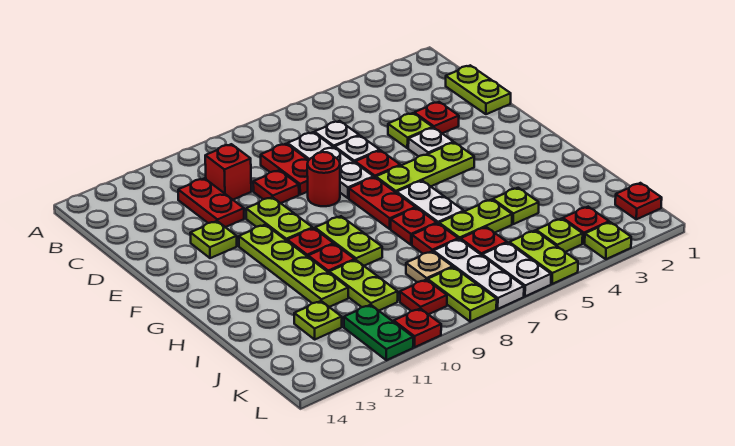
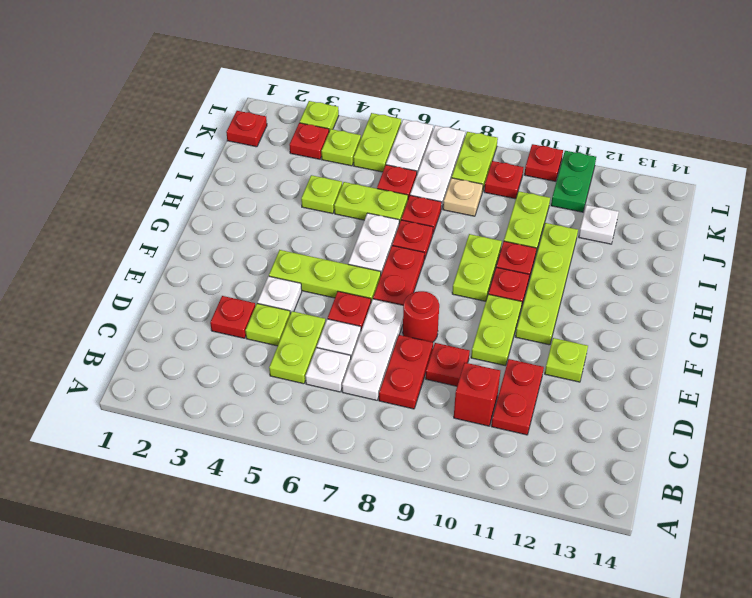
lime plate C1:D1 level 1 -> lime plate C5:D5 level 1
lime plate J12 level 1 -> white plate J12 level 1

